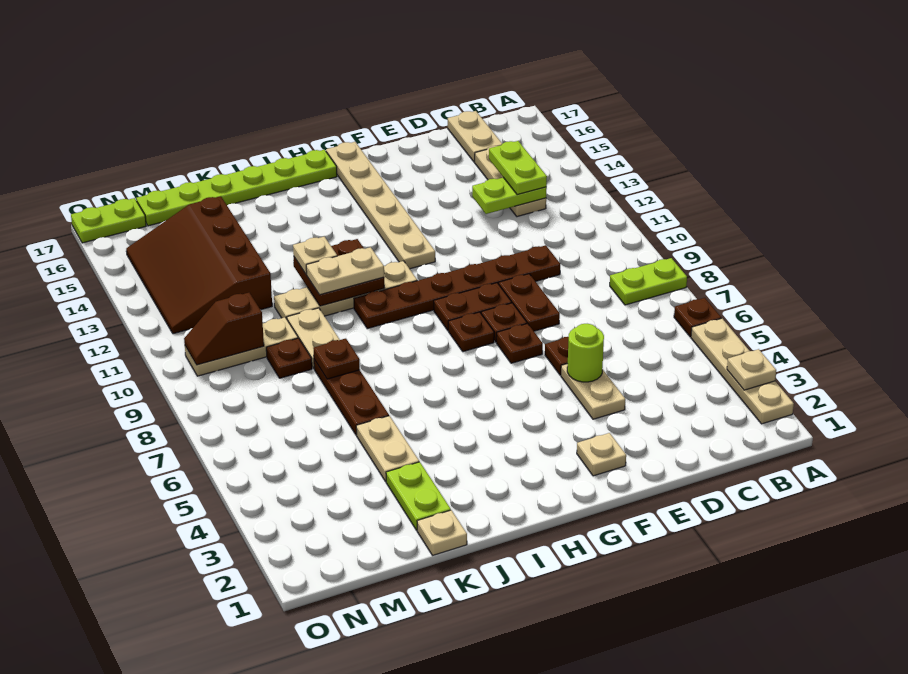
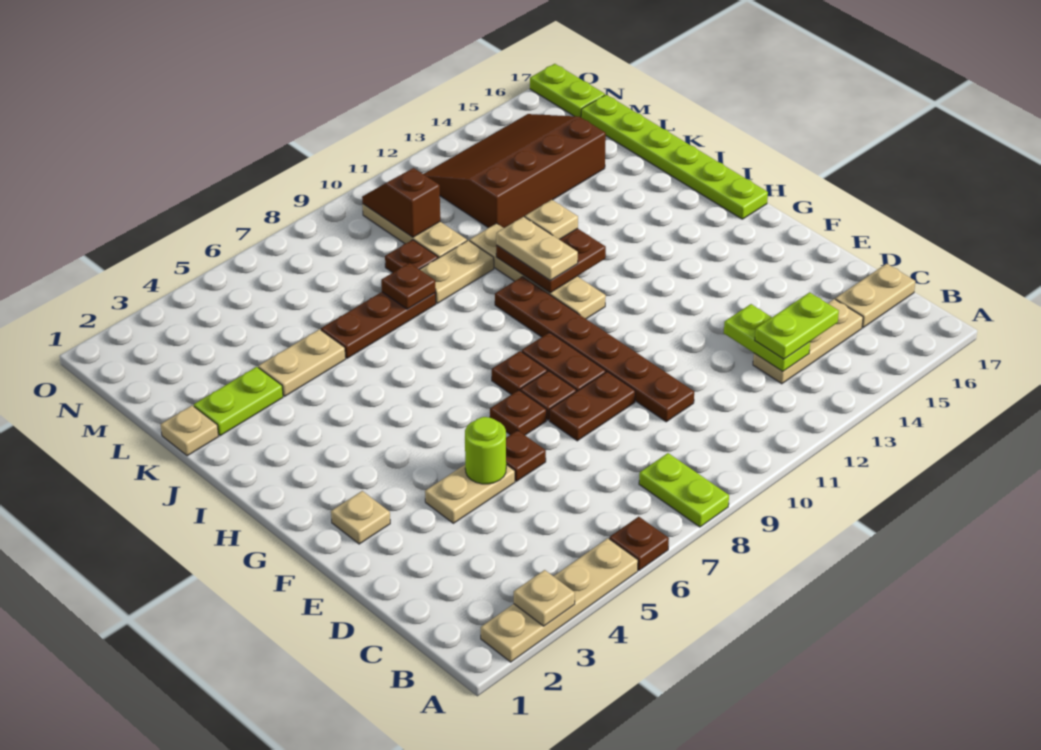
tan plate G12:G17 level 1 -> none

